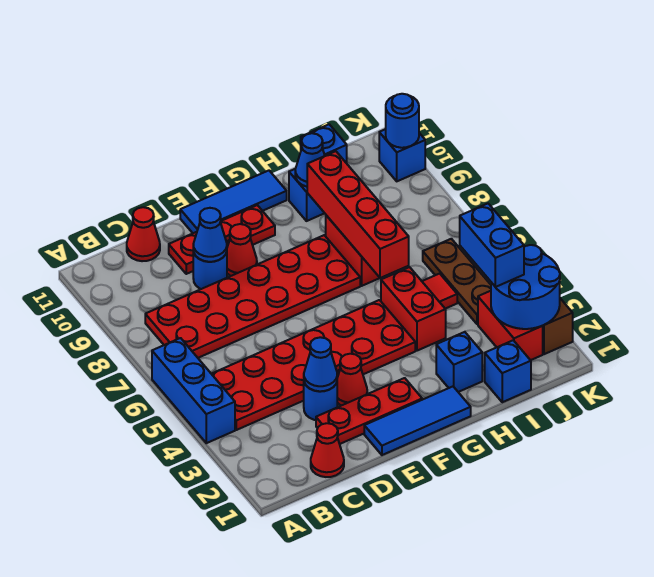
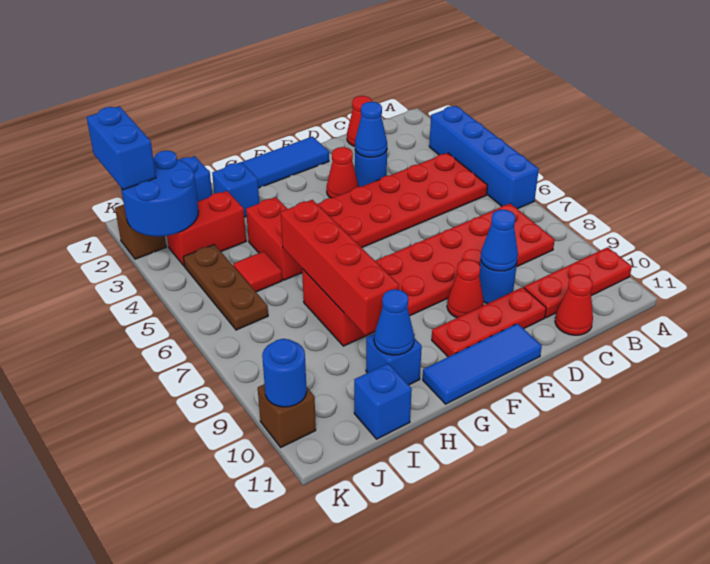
blue brick A4:A6 level 1 -> blue brick A3:A6 level 1
red plate D2:F2 level 1 -> red plate A10:C10 level 1
red brick J2:J3 level 1 -> red brick I3:J3 level 1
blue brick J3:J4 level 3 -> blue brick K1:K2 level 3
blue brick K10 level 1 -> brown brick K10 level 1

